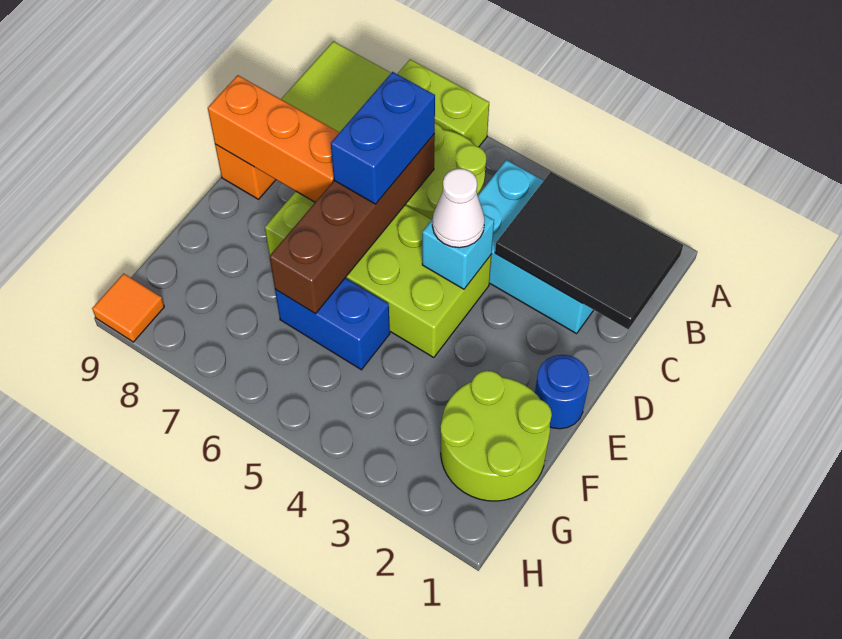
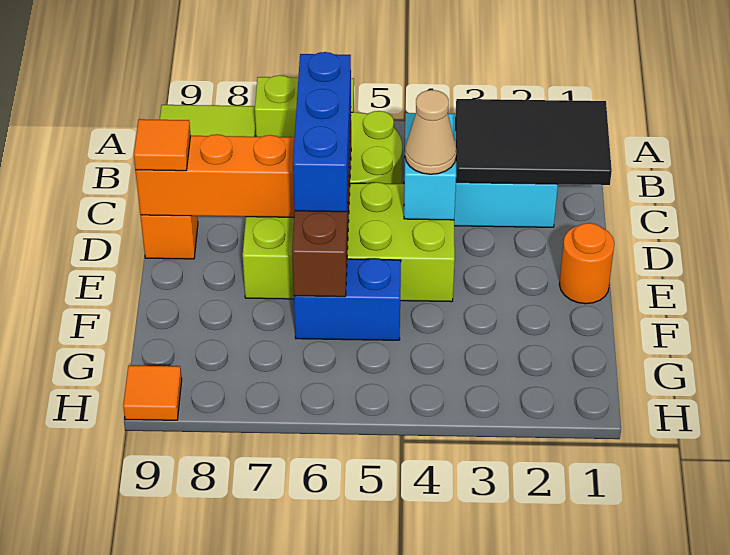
blue brick C6:D6 level 3 -> blue brick C6:E6 level 3
white cone D4 level 3 -> tan cone D4 level 3
none -> orange tile D9 level 3
blue round brick E1 level 1 -> orange round brick E1 level 1
lime round brick F1:G2 level 1 -> none

